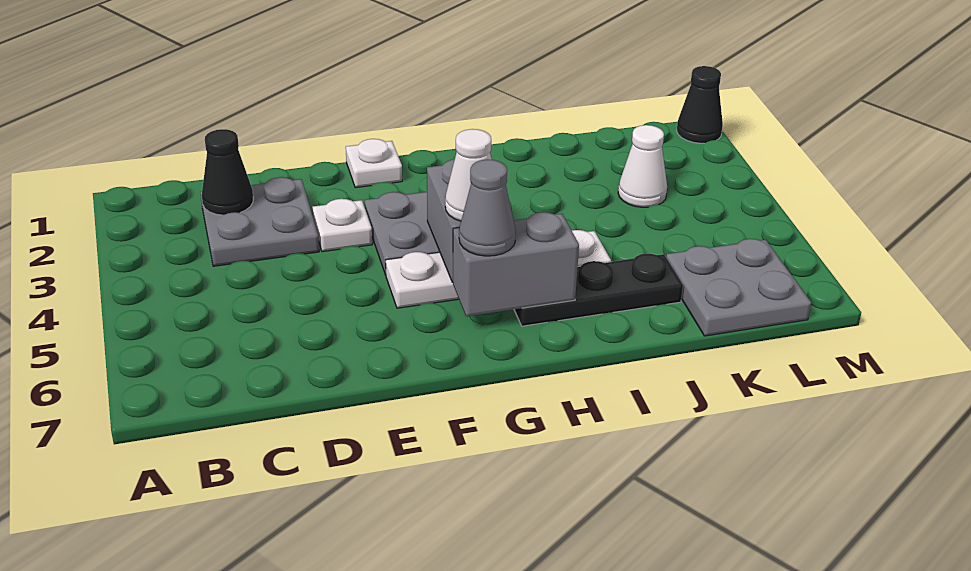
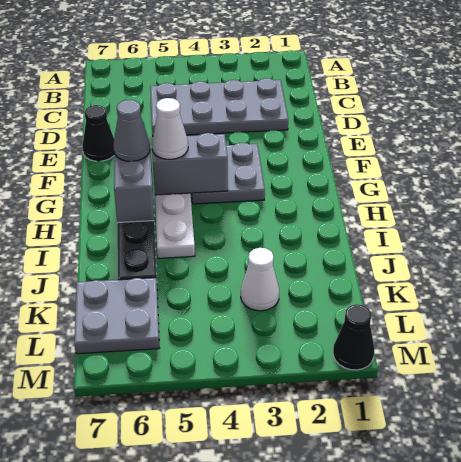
grey plate C2:D3 level 1 -> grey plate C2:D5 level 1
black cone C2 level 2 -> black cone E7 level 1
white plate E3 level 1 -> none
white plate F1 level 1 -> none

